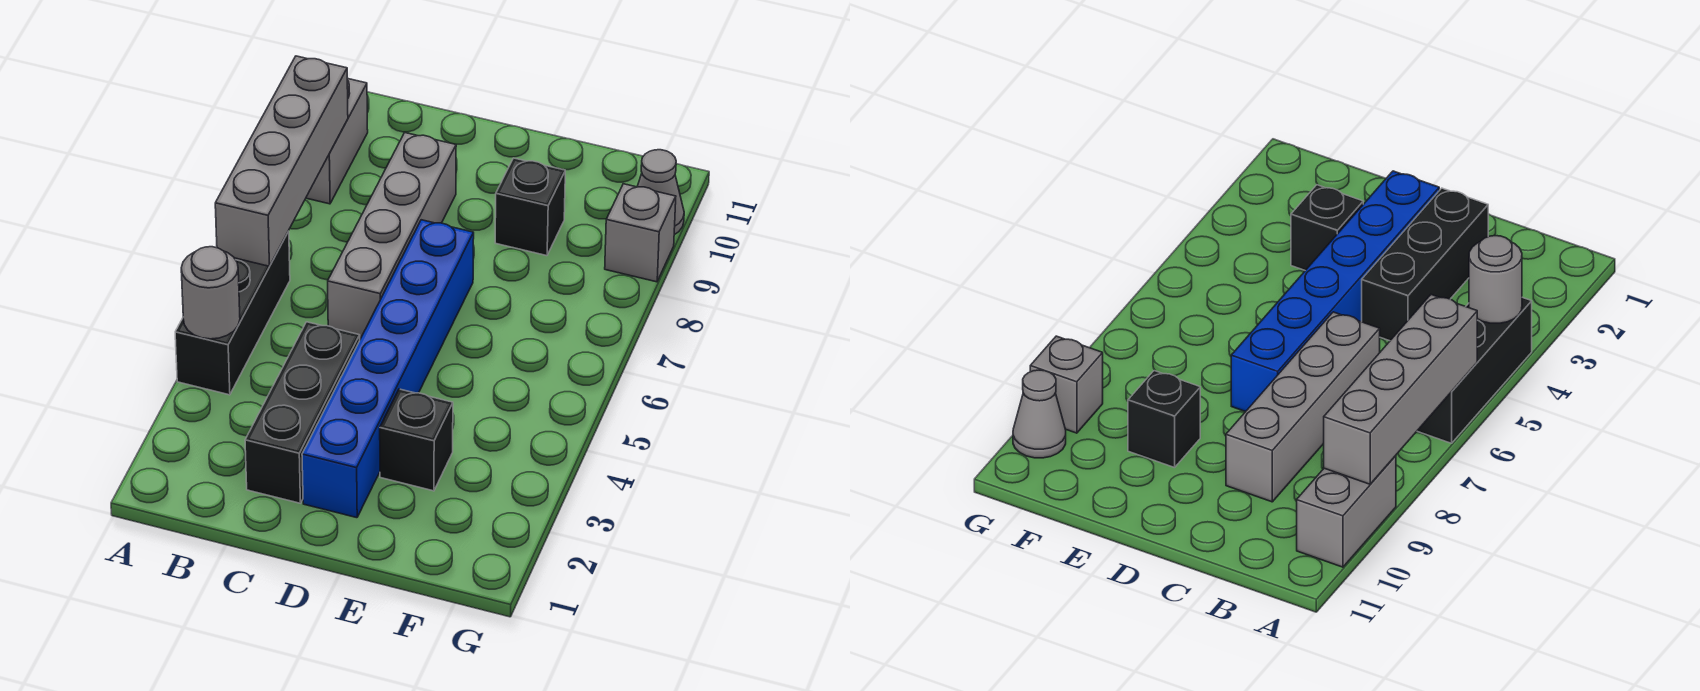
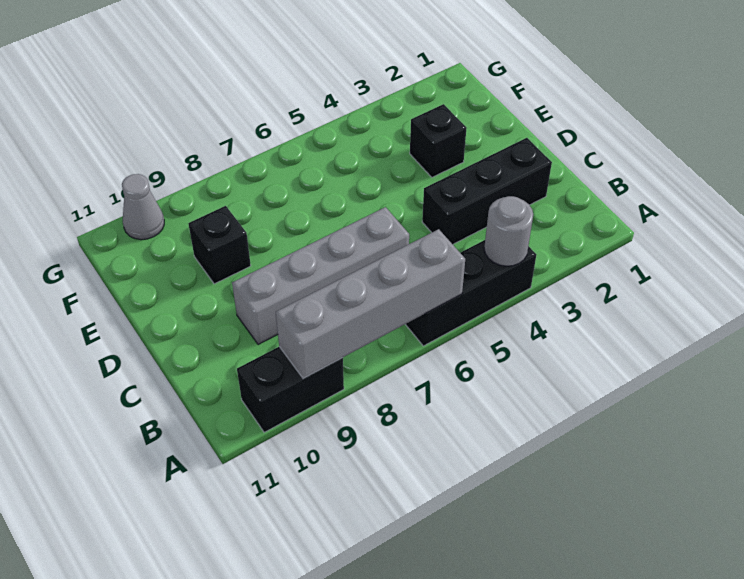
grey brick A9:A10 level 1 -> black brick A9:A10 level 1
blue brick D2:D7 level 1 -> none
grey brick G9 level 1 -> none

